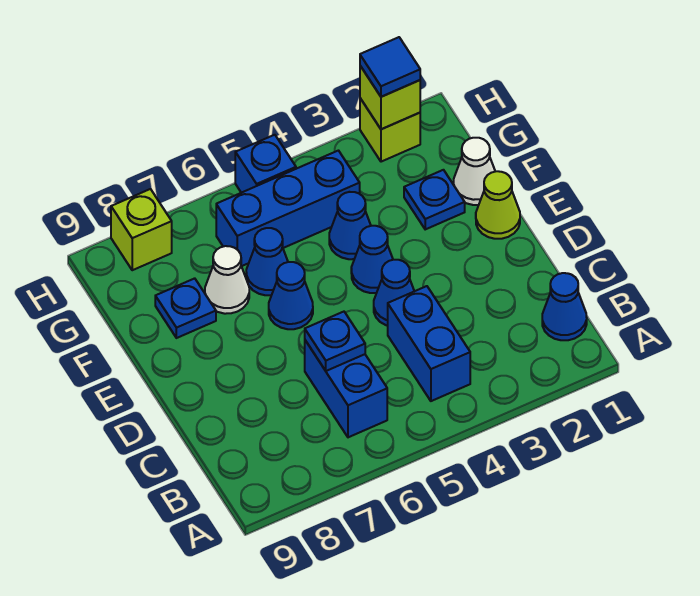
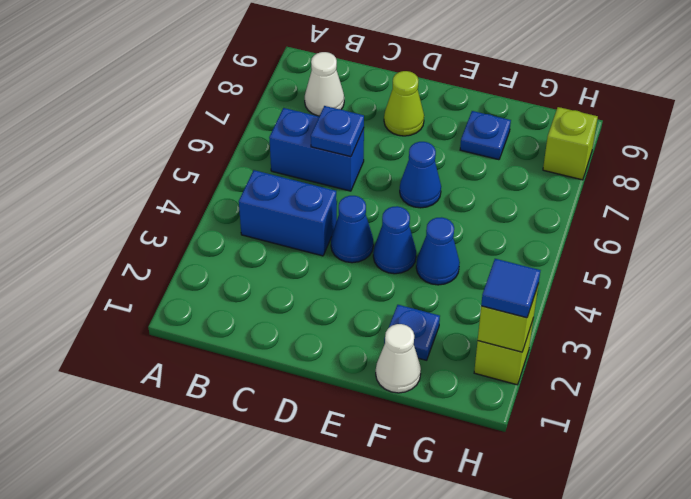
blue cone B1 level 1 -> none
lime cone E1 level 1 -> lime cone D8 level 1
blue cone F6 level 1 -> none
white cone F7 level 1 -> white cone B8 level 1
blue brick G4:G6 level 1 -> none
blue brick H5 level 1 -> none

